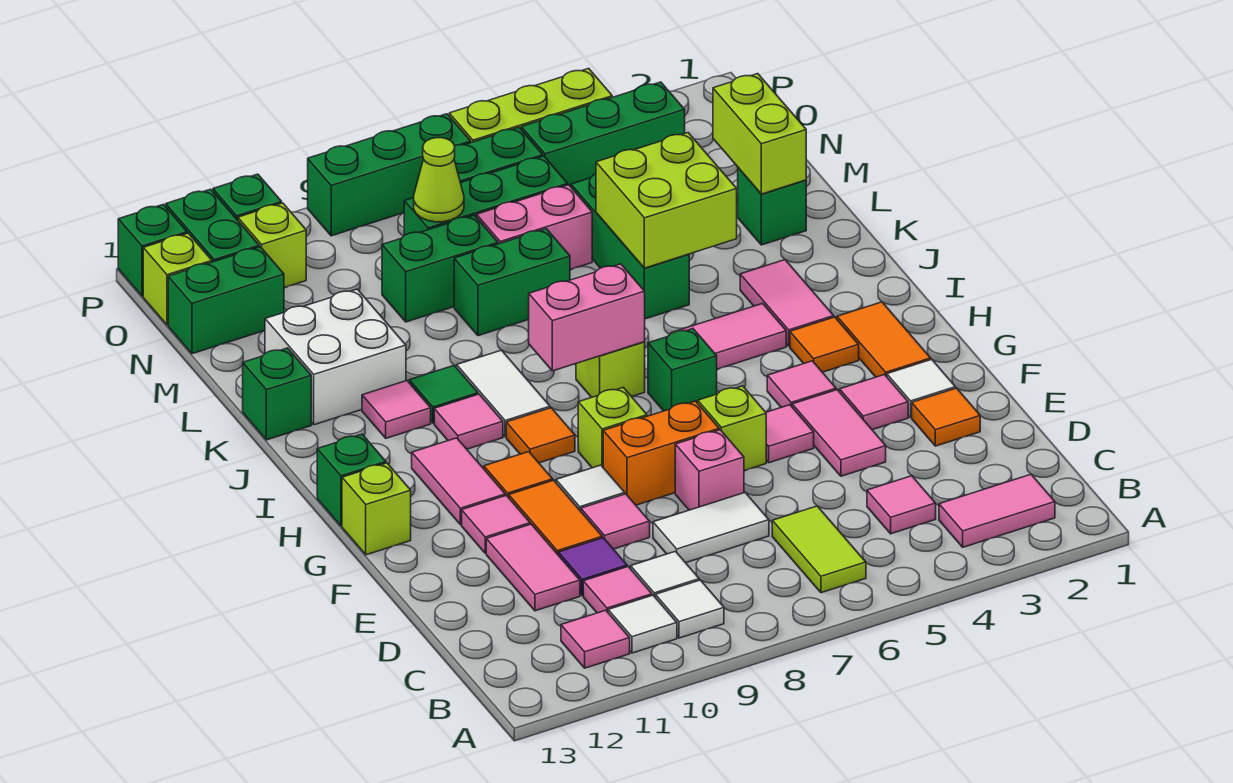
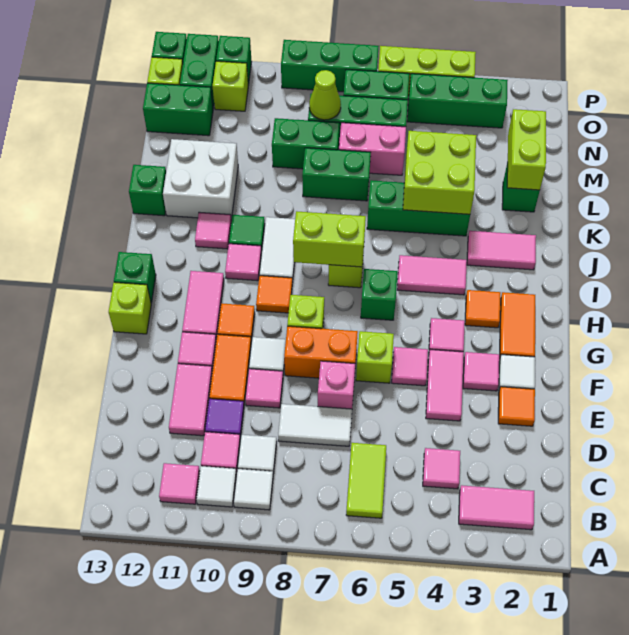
pink tile I3:J3 level 1 -> pink tile J2:J3 level 1
pink brick I7:I8 level 2 -> lime brick I7:I8 level 2
green brick K5:M5 level 1 -> green brick K4:K6 level 1

